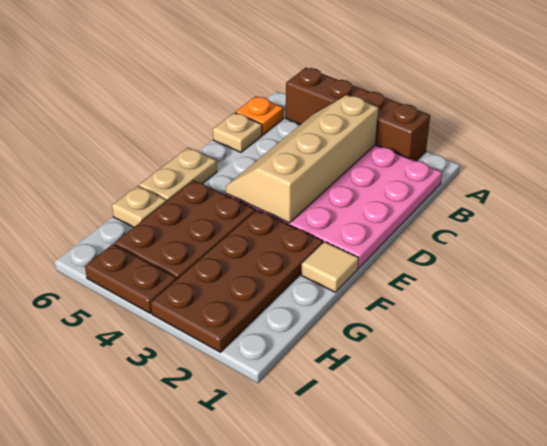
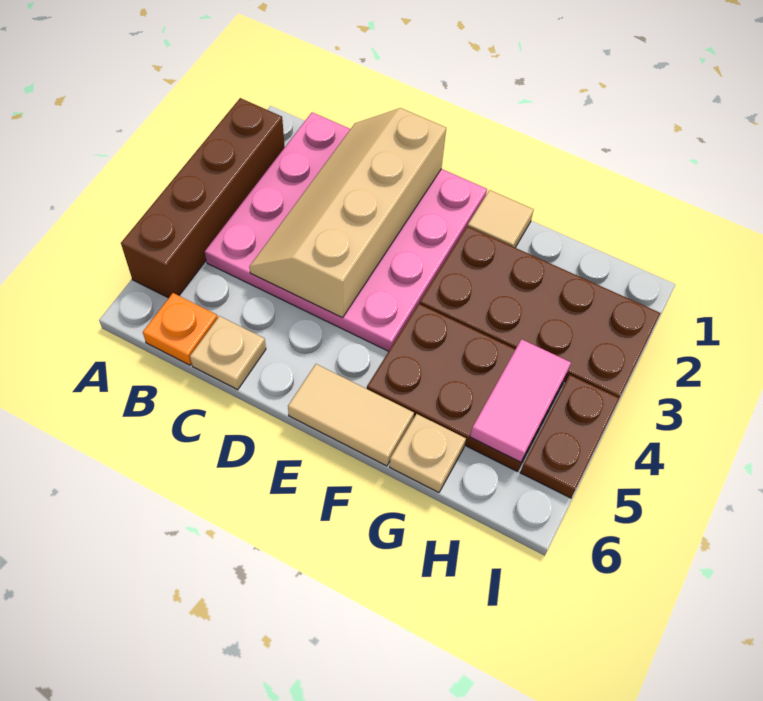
tan slope B3:E4 level 2 top 3 -> tan slope C1:D4 level 2 top D
tan plate E6:F6 level 1 -> tan tile E6:F6 level 1
none -> pink tile H4:H5 level 2

